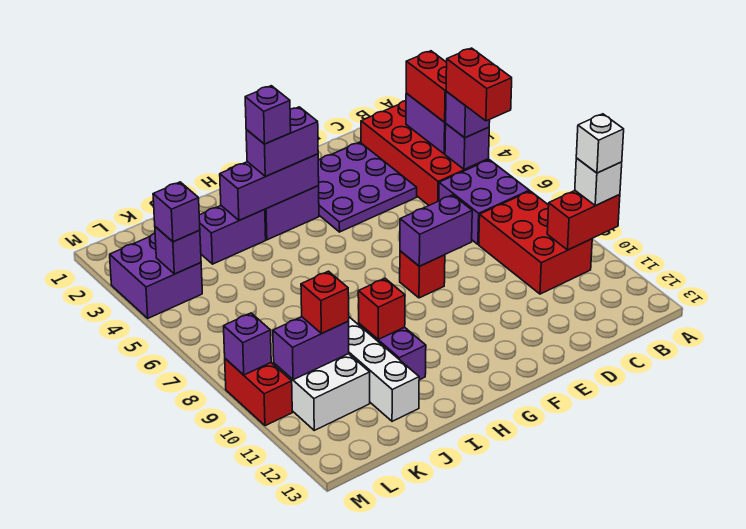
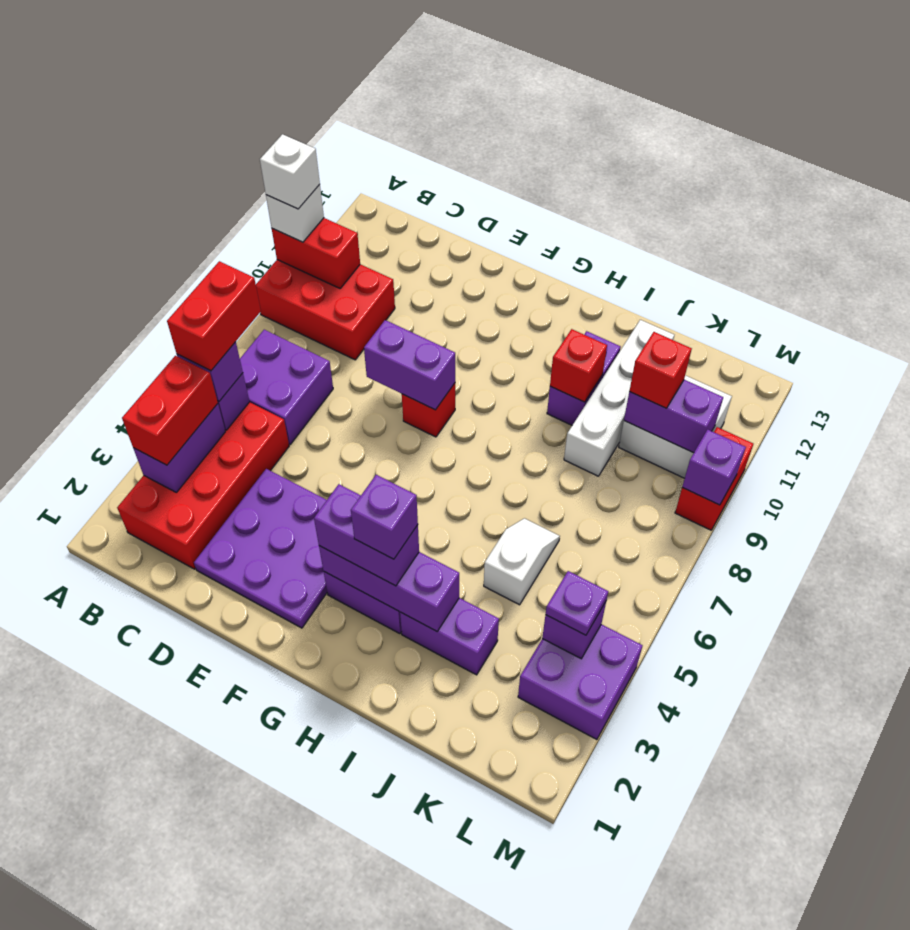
red brick B8:C10 level 1 -> red brick A9:C10 level 1
none -> white slope J5:J6 level 1 top 5
purple brick L4 level 3 -> purple plate L4 level 3

